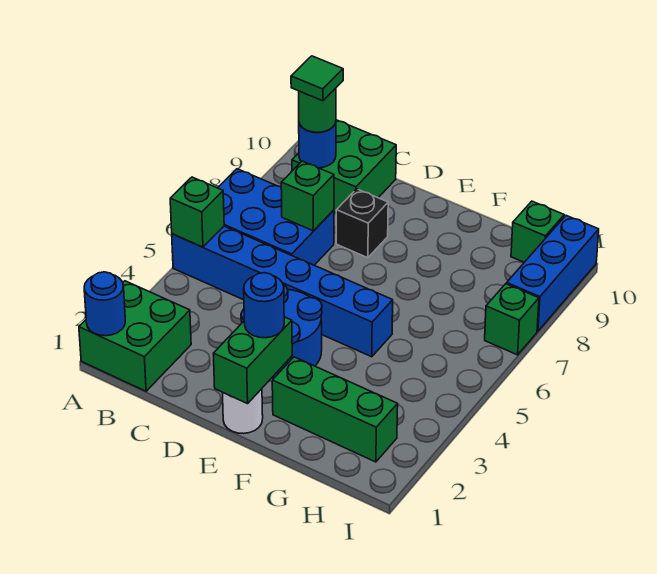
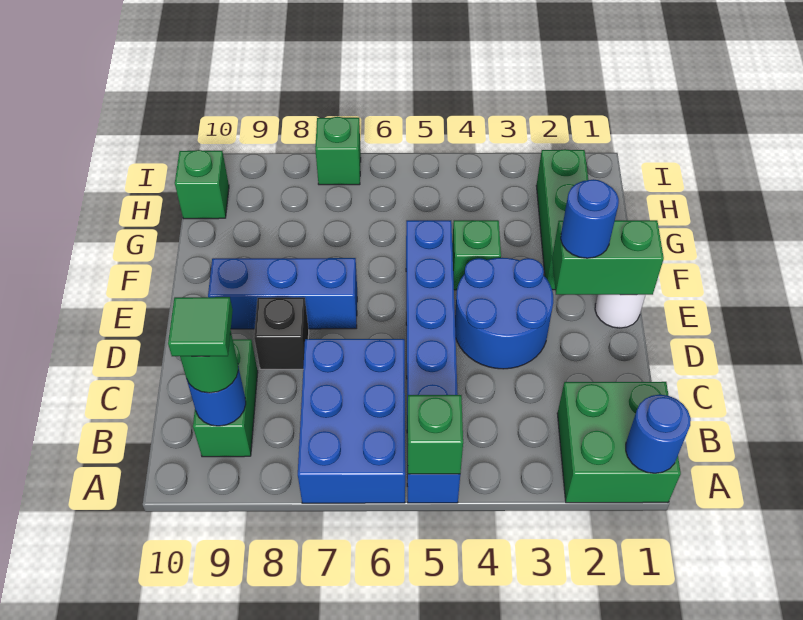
green brick B9:C10 level 1 -> green brick B9:C9 level 1
green brick C7 level 2 -> green brick F4 level 1
blue brick I8:I10 level 1 -> blue brick E7:E9 level 1

